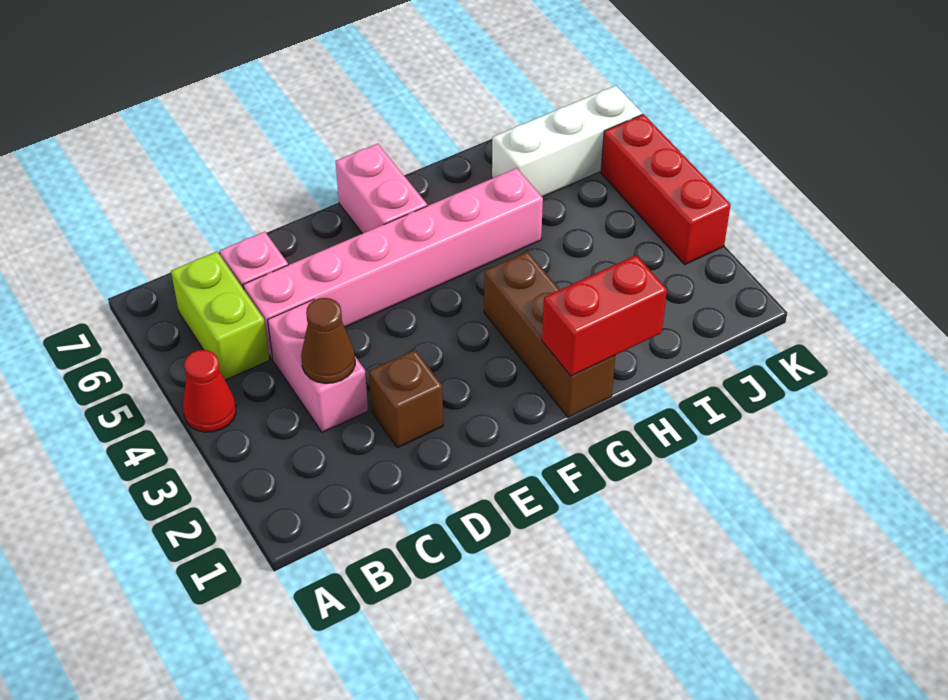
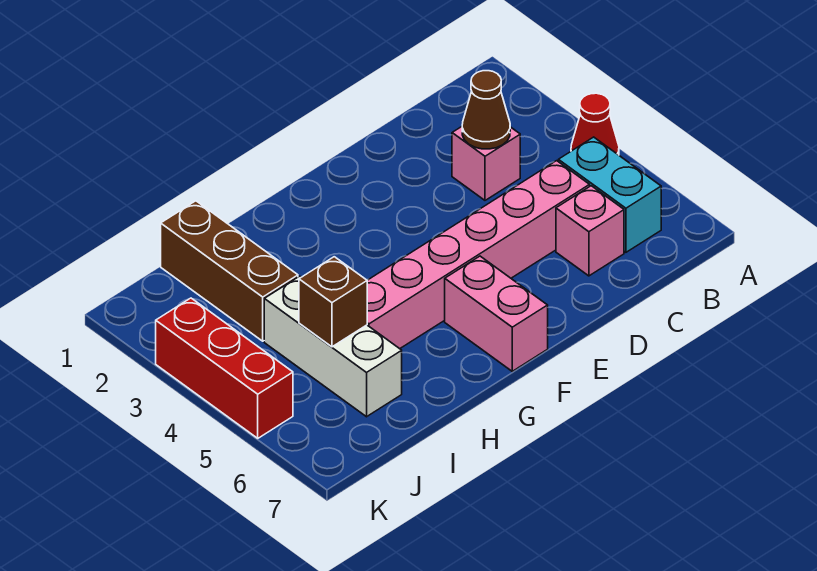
lime brick B5:B6 level 1 -> cyan brick B5:B6 level 1
pink brick C3:C4 level 1 -> pink brick C3 level 1
brown brick D2 level 1 -> brown brick I5 level 2
brown brick G1:G3 level 1 -> brown brick I1:I3 level 1
red brick G1:H1 level 2 -> none
white brick I6:K6 level 1 -> white brick I4:I6 level 1

